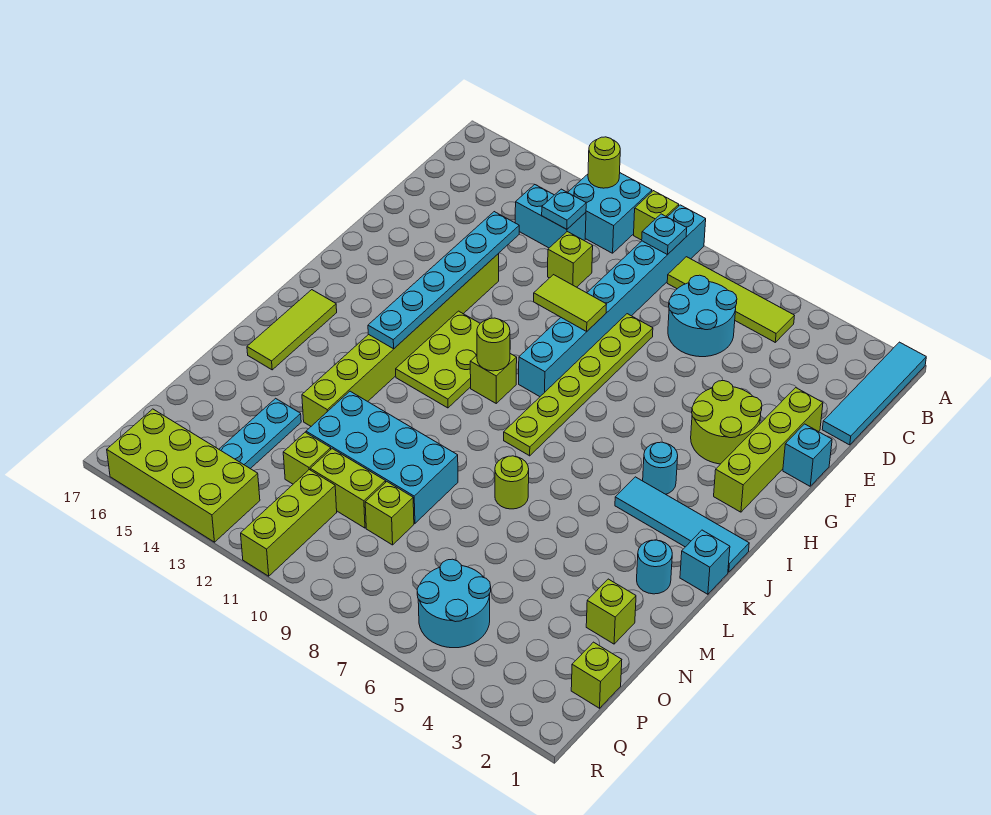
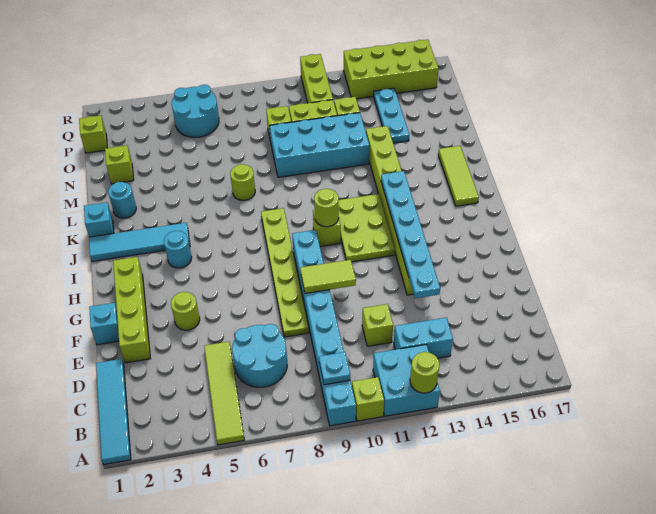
lime tile B5:B8 level 1 -> lime tile A5:D5 level 1
cyan plate C12 level 2 -> none
lime round brick F3:G4 level 1 -> lime round brick F4 level 1

